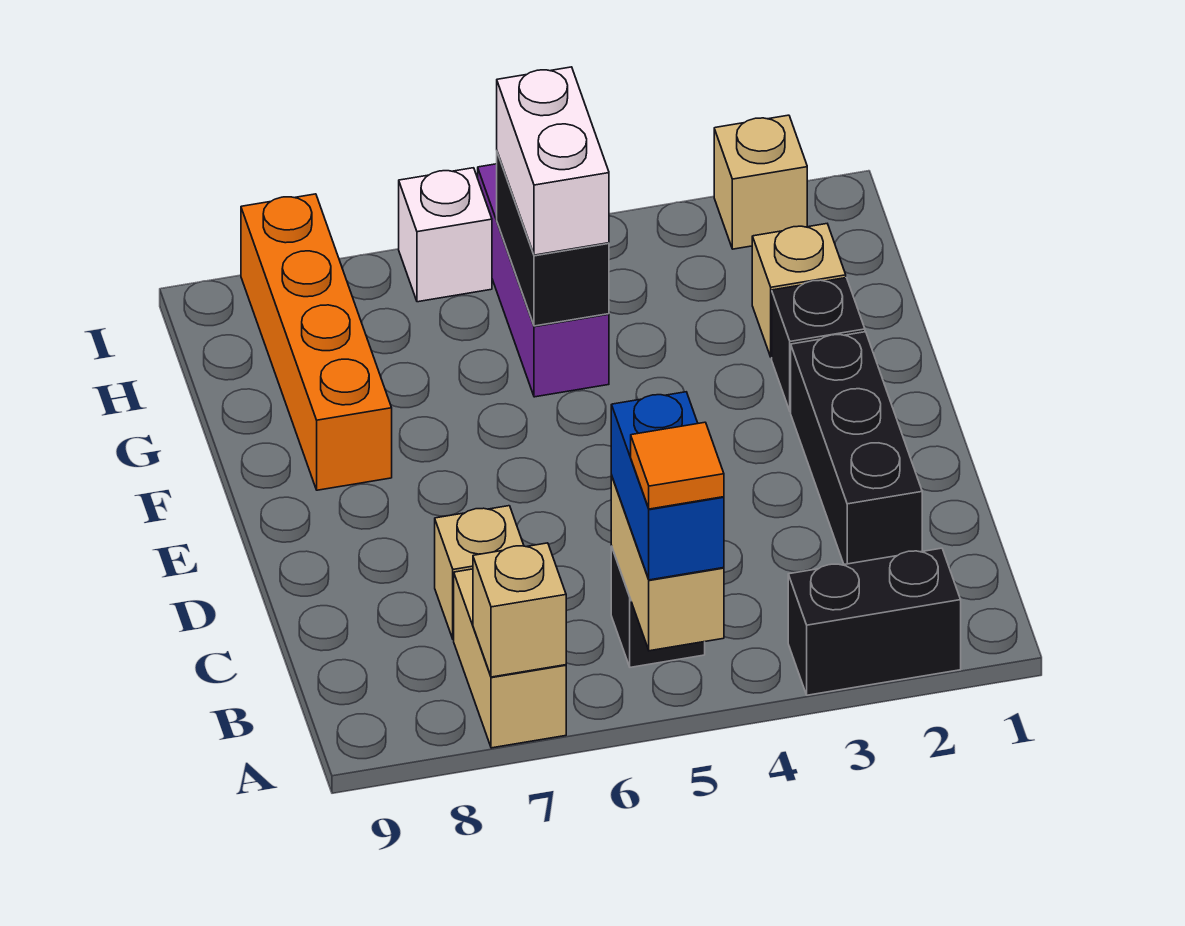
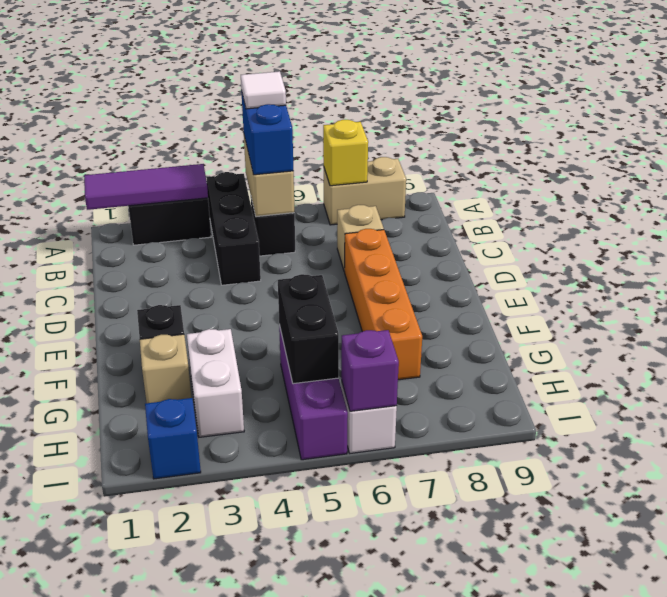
none -> purple tile A1:A3 level 2
orange tile A5 level 4 -> white tile A5 level 4
tan brick A7:B7 level 1 -> tan brick A7:A8 level 1
tan brick A7 level 2 -> yellow brick A7 level 2
black brick C2:E2 level 1 -> black brick A4:C4 level 1
orange brick F8:I8 level 1 -> orange brick D7:G7 level 1
white brick G5:H5 level 3 -> white brick G3:H3 level 1
tan brick I2 level 1 -> blue brick I2 level 1
none -> purple brick I6 level 2

